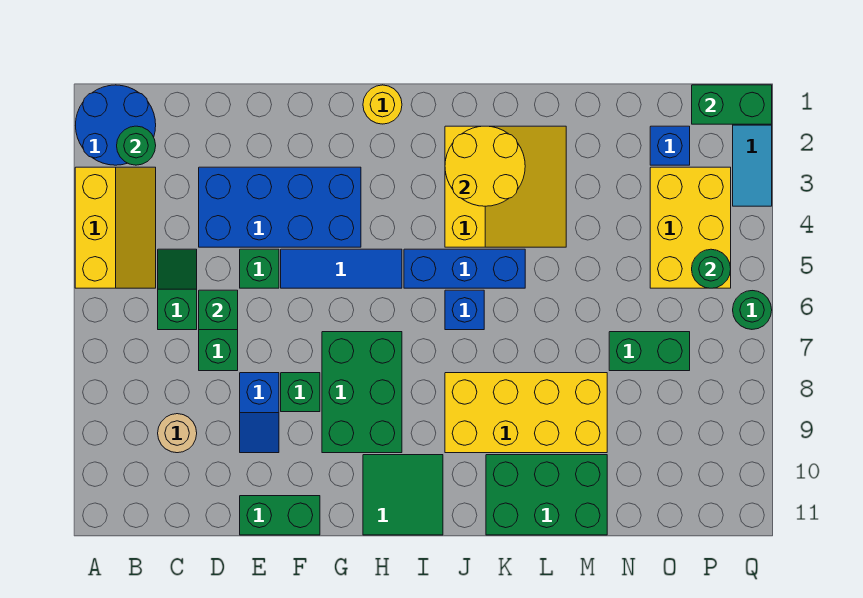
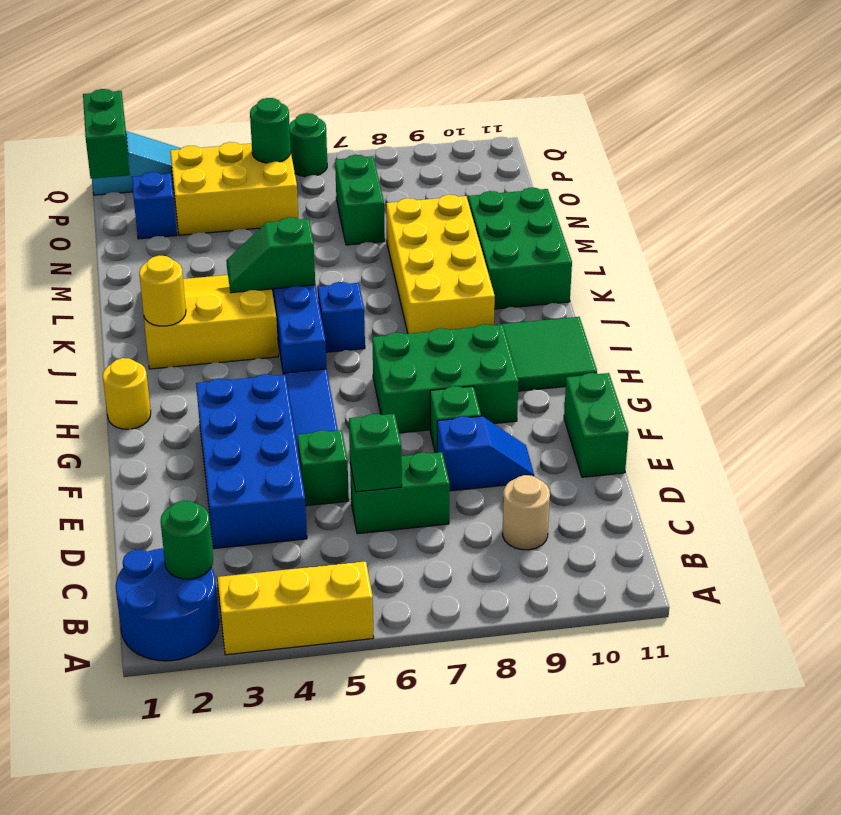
green slope C5:C6 level 1 top 6 -> green slope K4:K5 level 2 top 5
yellow round brick J2:K3 level 2 -> yellow round brick J2 level 2

